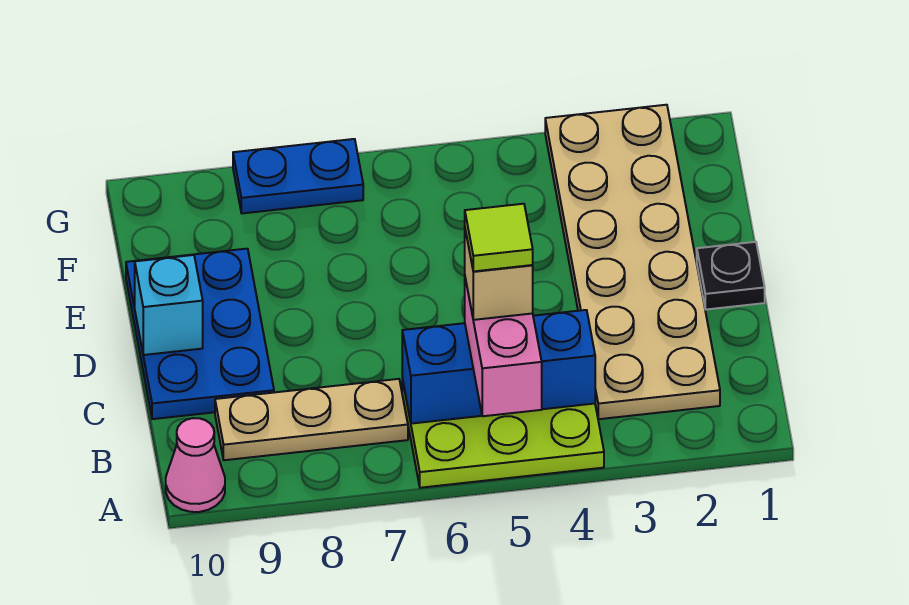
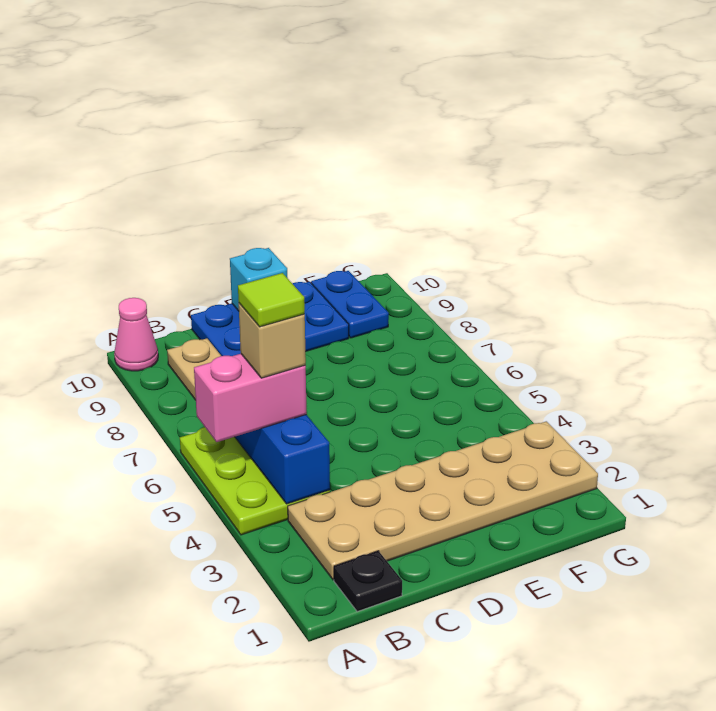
black plate D1 level 1 -> black plate B1 level 1
blue plate G7:G8 level 1 -> blue plate F9:F10 level 1

